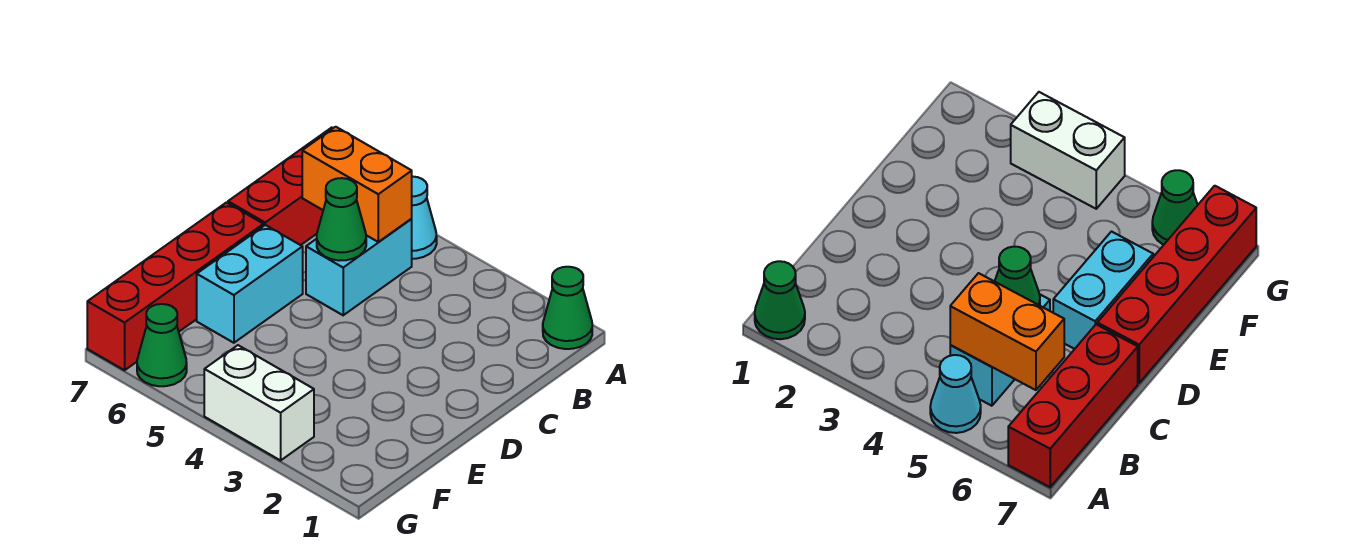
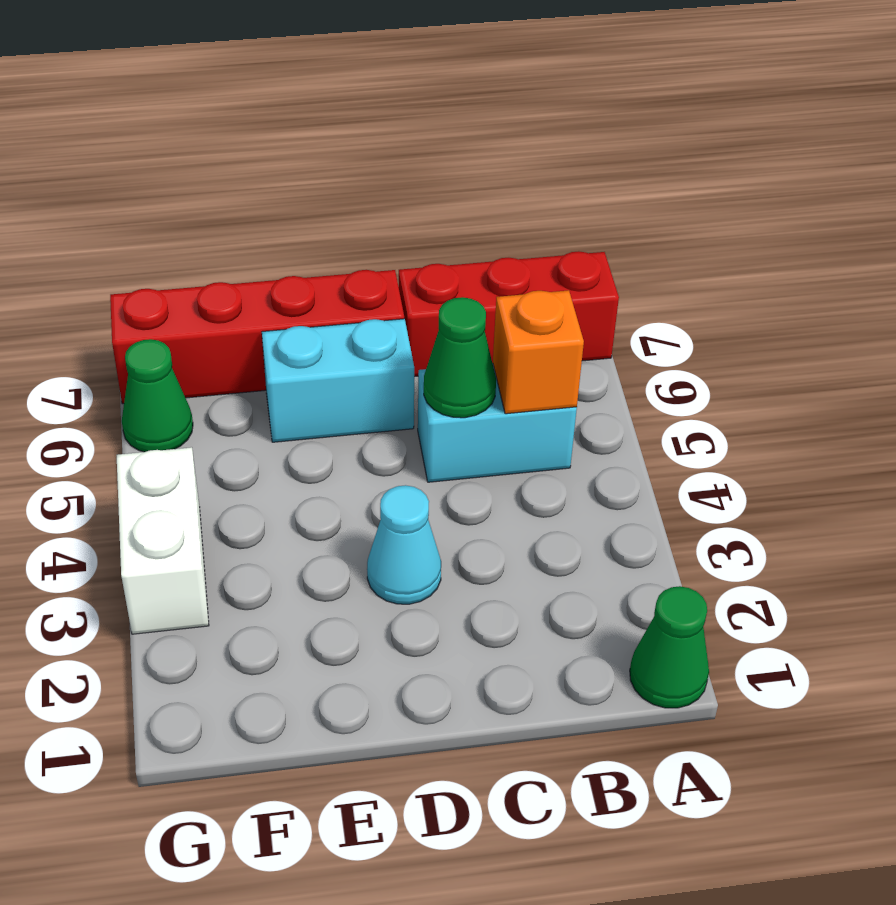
cyan cone A5 level 1 -> cyan cone D3 level 1
orange brick B5:B6 level 2 -> orange brick B5 level 2

